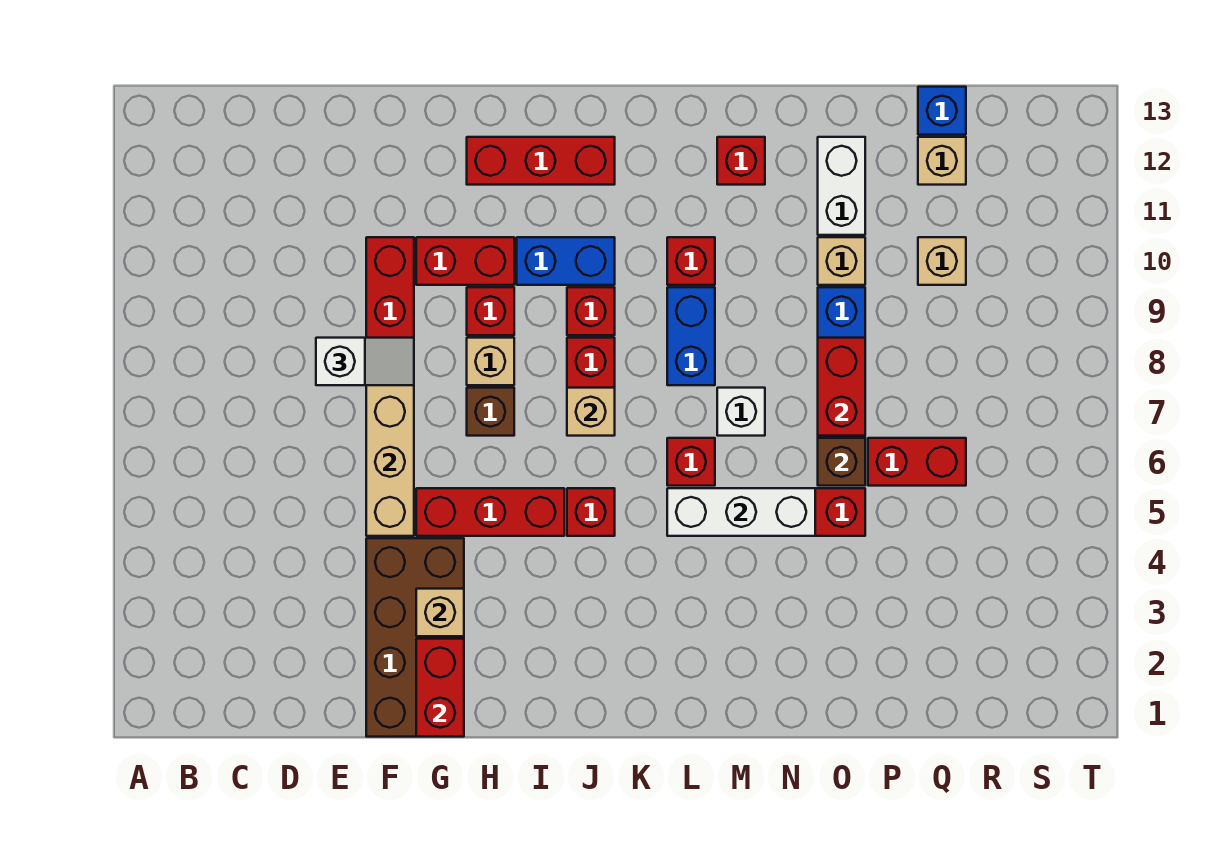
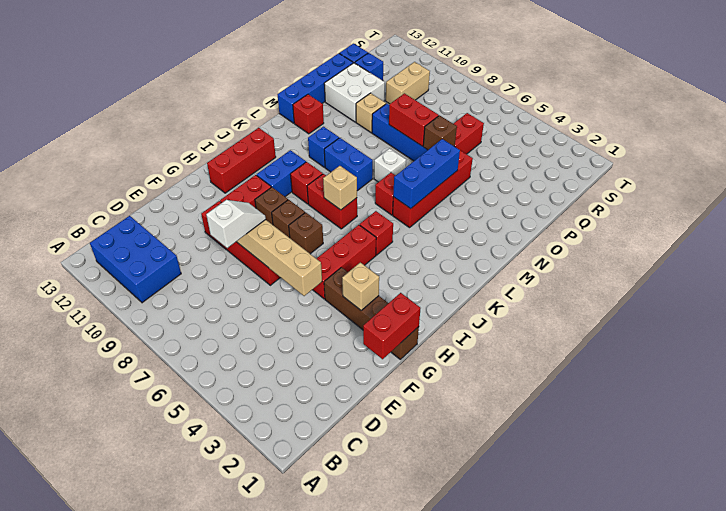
none -> blue brick B10:C12 level 1
brown brick F1:G4 level 1 -> brown brick G1:G4 level 1
red brick G1:G2 level 2 -> red brick F1:G1 level 2
tan brick H8 level 1 -> brown brick H8 level 1
red brick H9 level 1 -> brown brick H9 level 1
white brick L5:N5 level 2 -> blue brick L5:N5 level 2
red brick L10 level 1 -> blue brick L10 level 1
none -> blue brick M13:P13 level 1
white brick O11:O12 level 1 -> white brick O11:P12 level 1
tan brick Q10 level 1 -> tan brick Q10:R10 level 1
tan brick Q12 level 1 -> blue brick Q12 level 1

